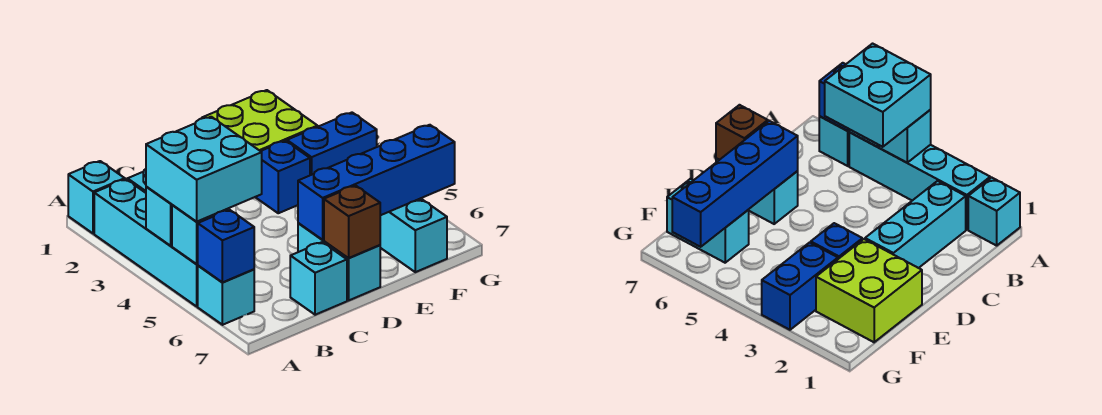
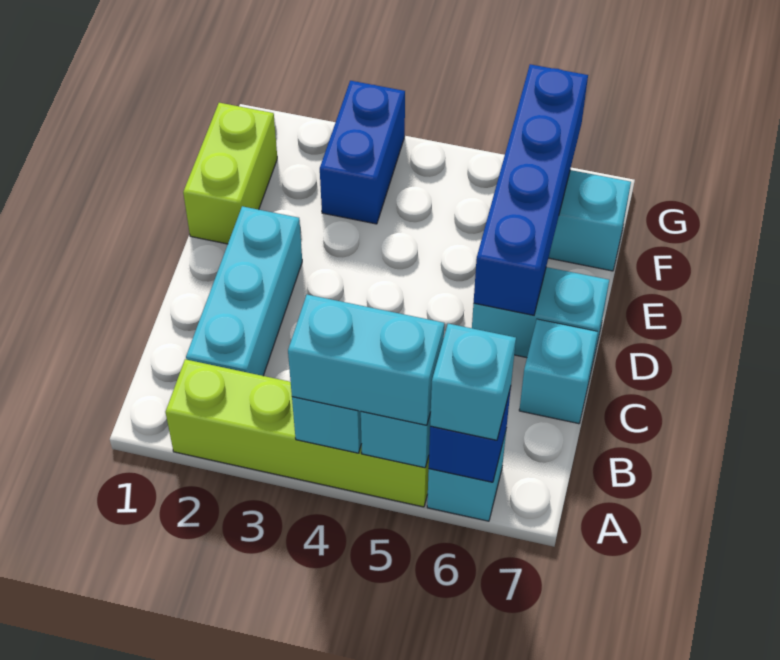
cyan brick A1 level 1 -> cyan brick A6 level 3
cyan brick A2:A5 level 1 -> lime brick A2:A5 level 1
cyan brick A4:B5 level 3 -> cyan brick A4:A5 level 3
brown brick D7 level 2 -> none
lime brick E1:F2 level 1 -> lime brick E1:F1 level 1
blue brick E3 level 1 -> none

